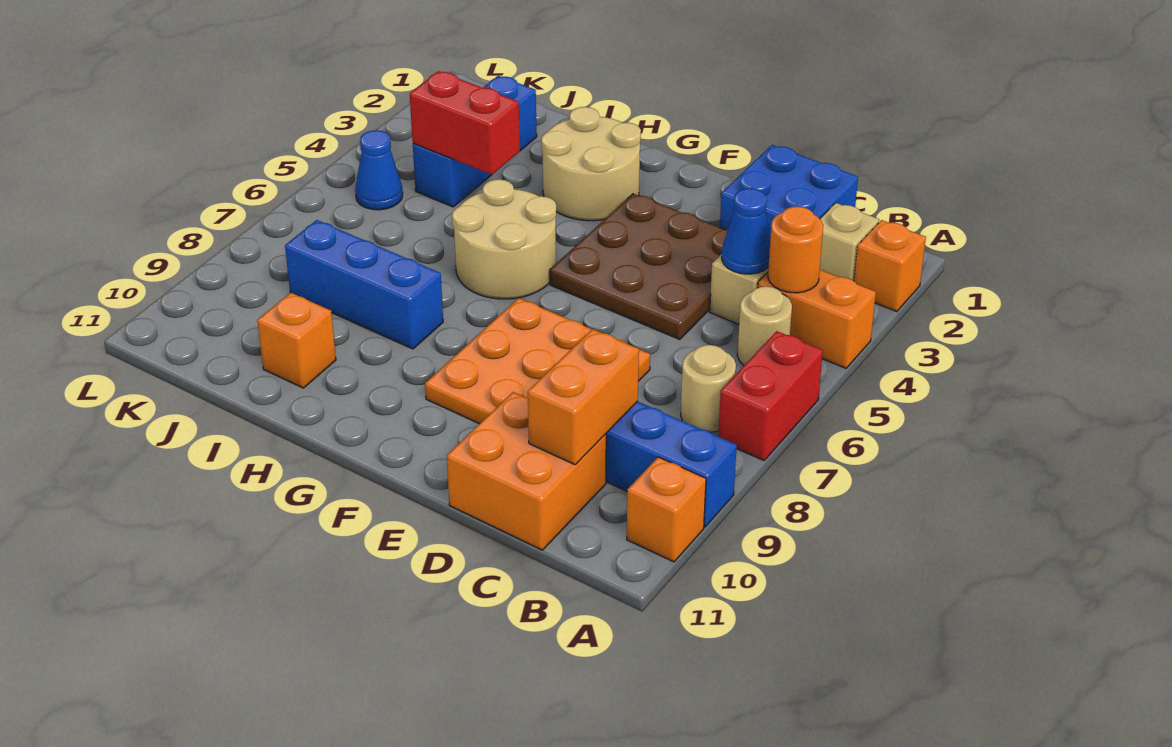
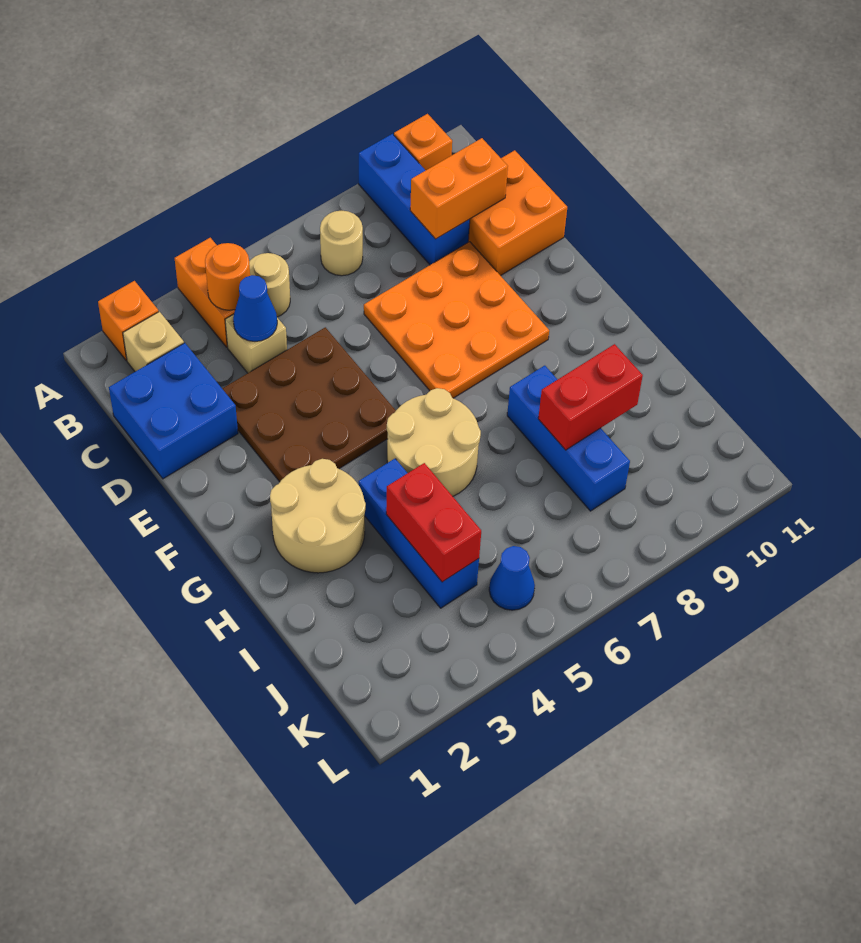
red brick A6:A7 level 1 -> red brick I8:I9 level 2
orange brick I10 level 1 -> none
blue brick J2:J4 level 1 -> blue brick H4:J4 level 1

